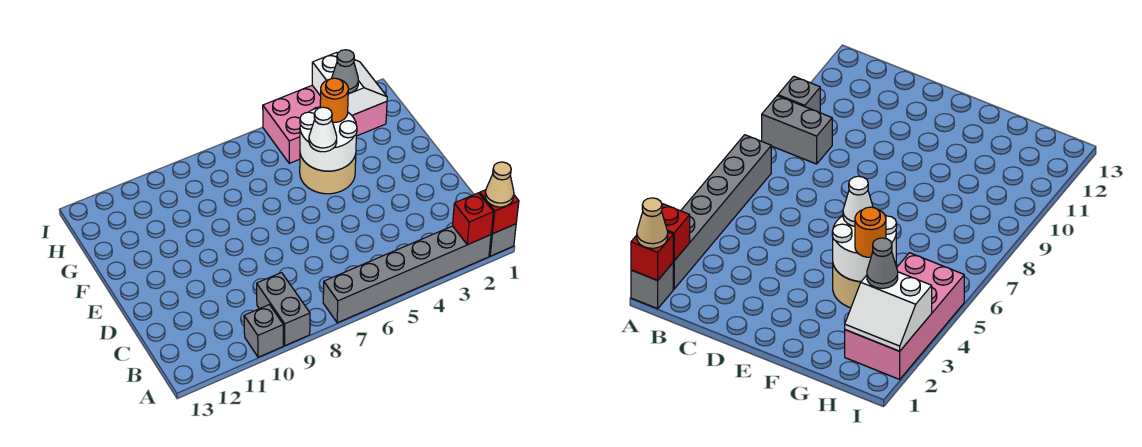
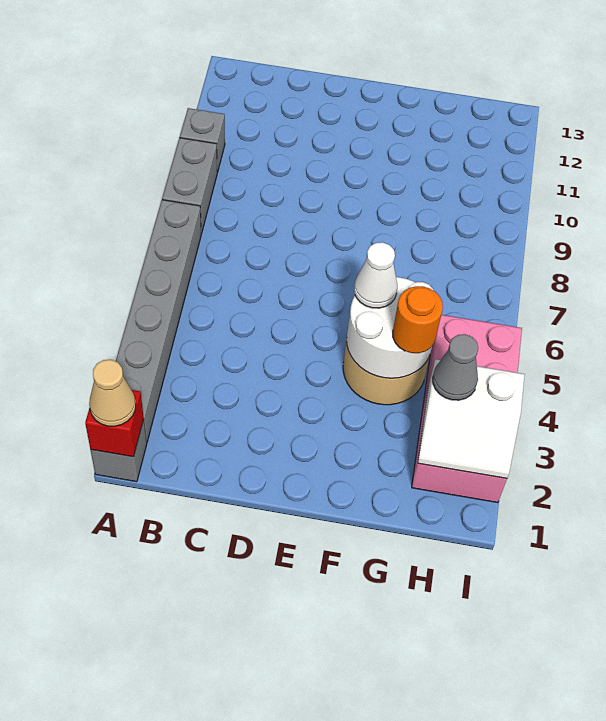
red brick A2 level 2 -> none
grey brick A9:B9 level 1 -> grey brick A8:A9 level 1

